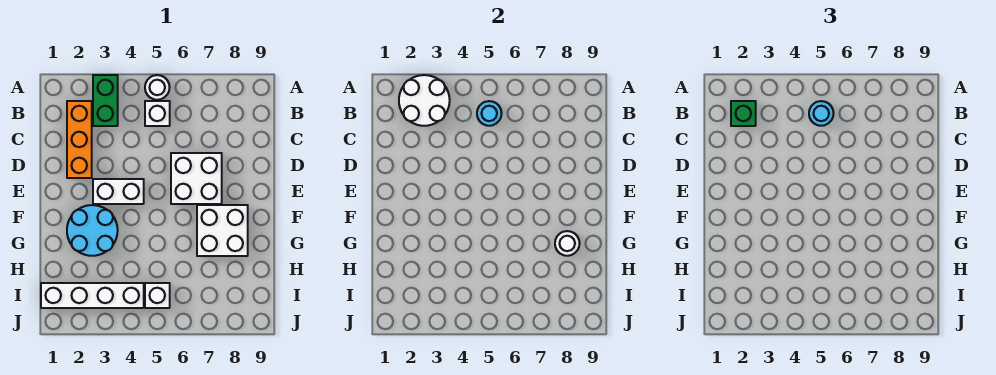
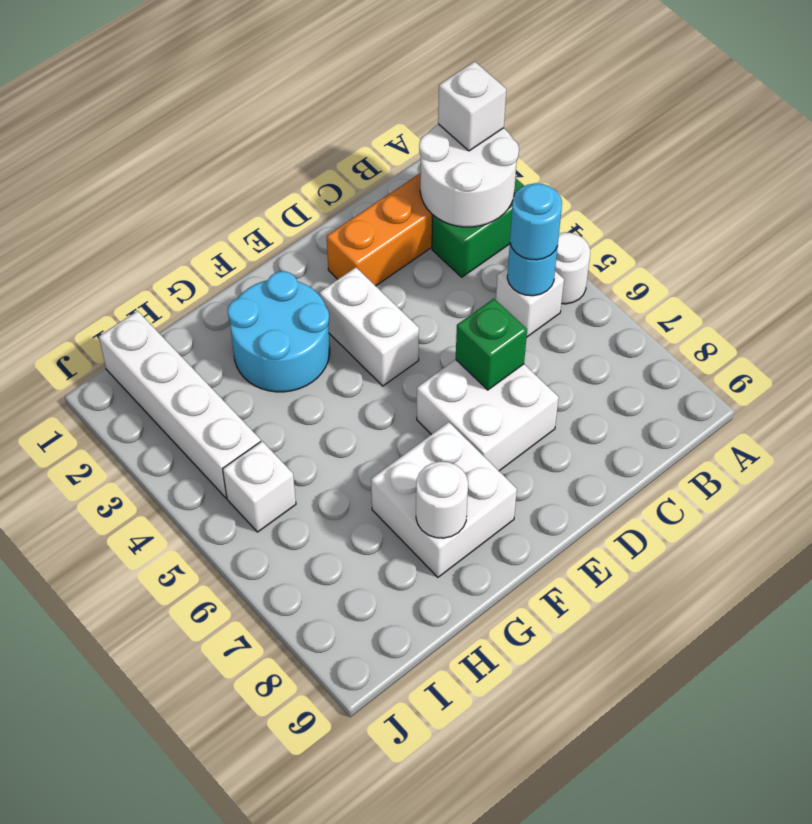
none -> white brick A2 level 3
green brick B2 level 3 -> green brick D6 level 2

